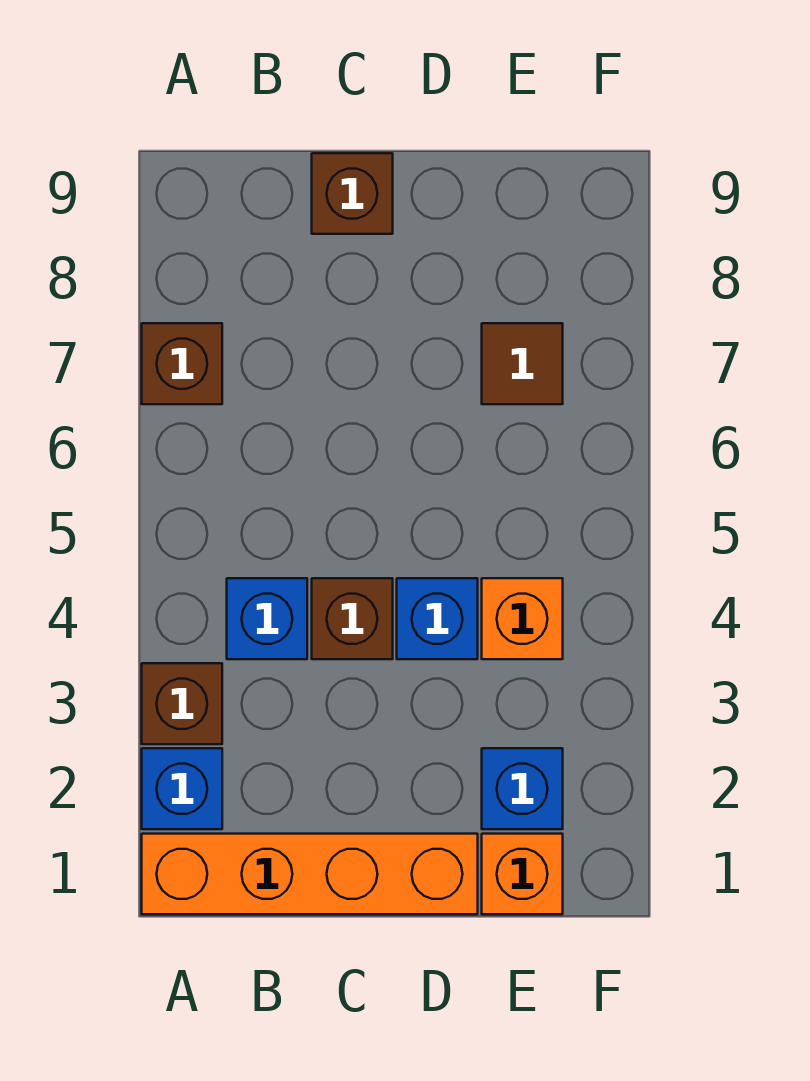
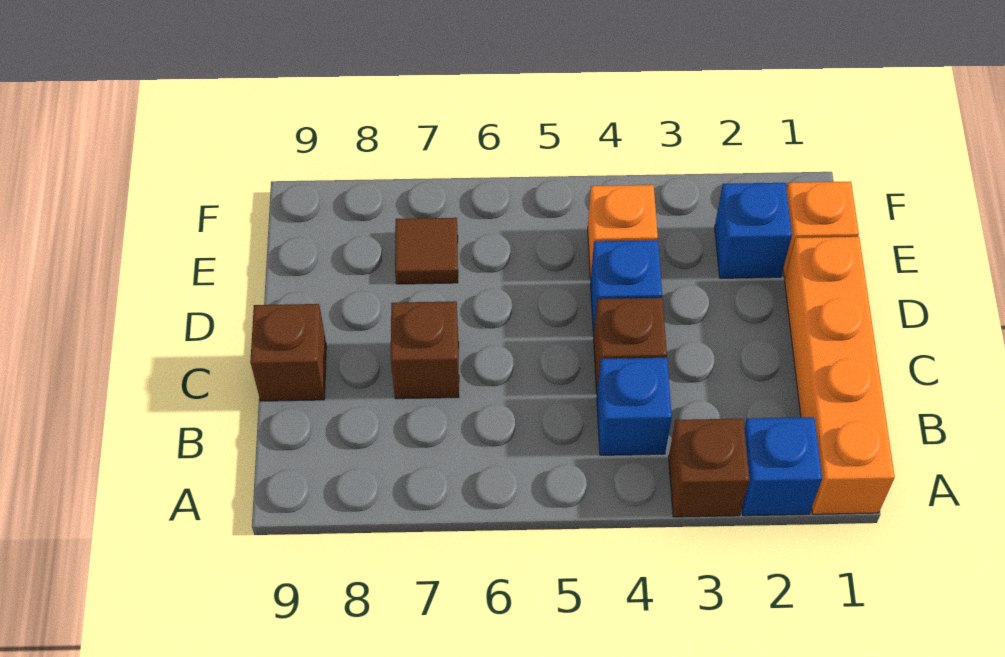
brown brick A7 level 1 -> brown brick C7 level 1

